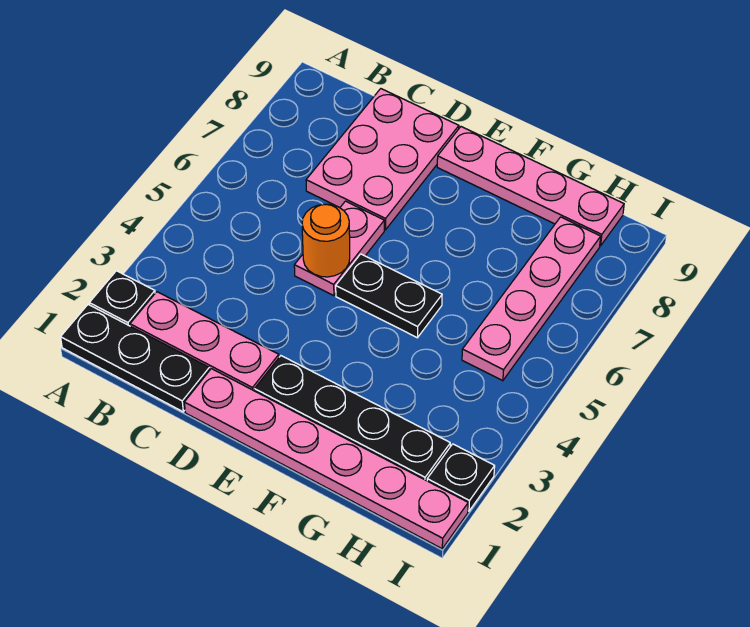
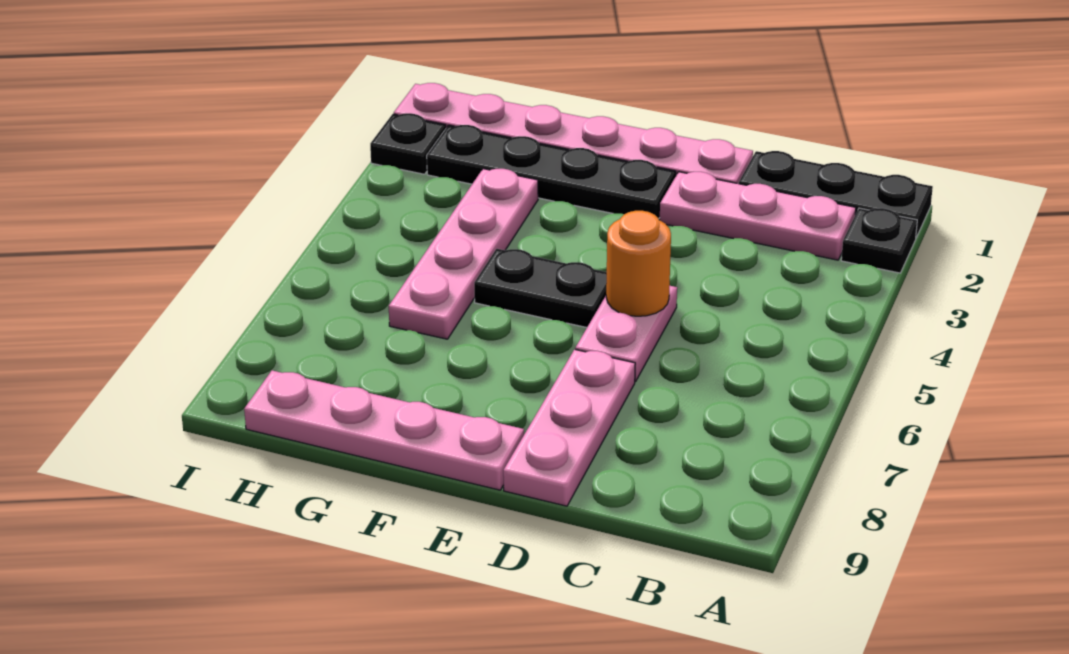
pink plate C7:D9 level 1 -> pink plate D7:D9 level 1
pink plate H5:H8 level 1 -> pink plate G3:G6 level 1

